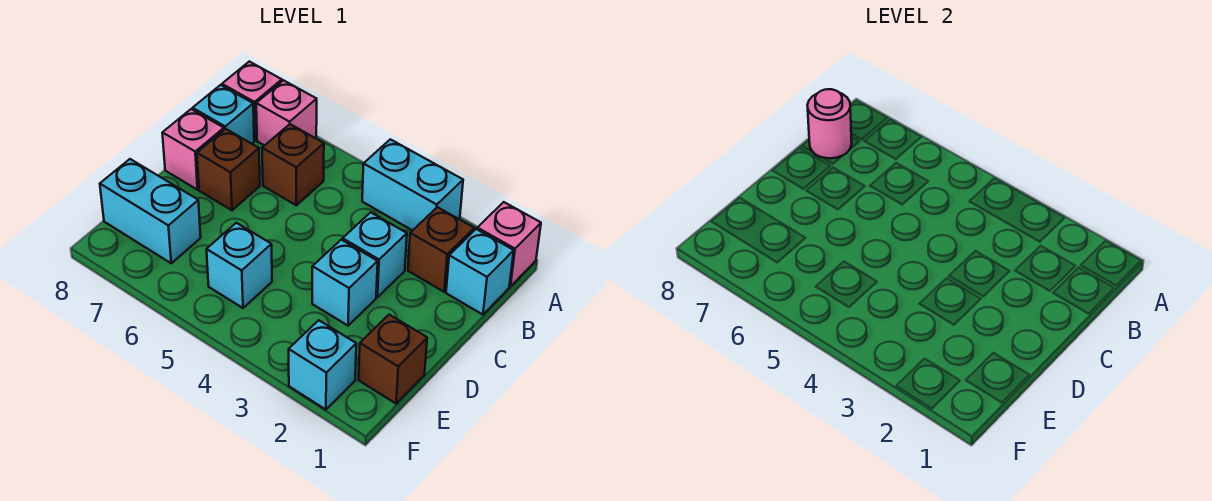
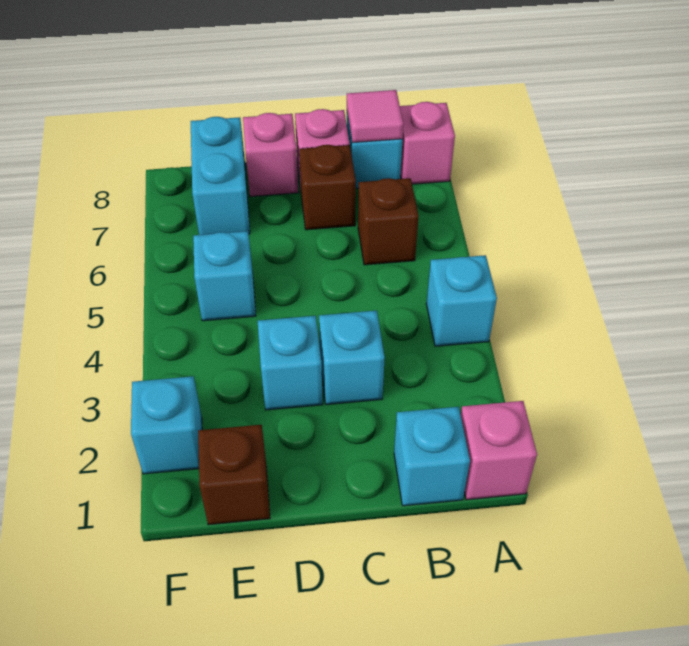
cyan brick A3:A4 level 1 -> cyan brick A4 level 1
pink brick A7 level 1 -> pink brick D8 level 1
brown brick B2 level 1 -> none
pink round brick B8 level 2 -> pink tile B8 level 2

